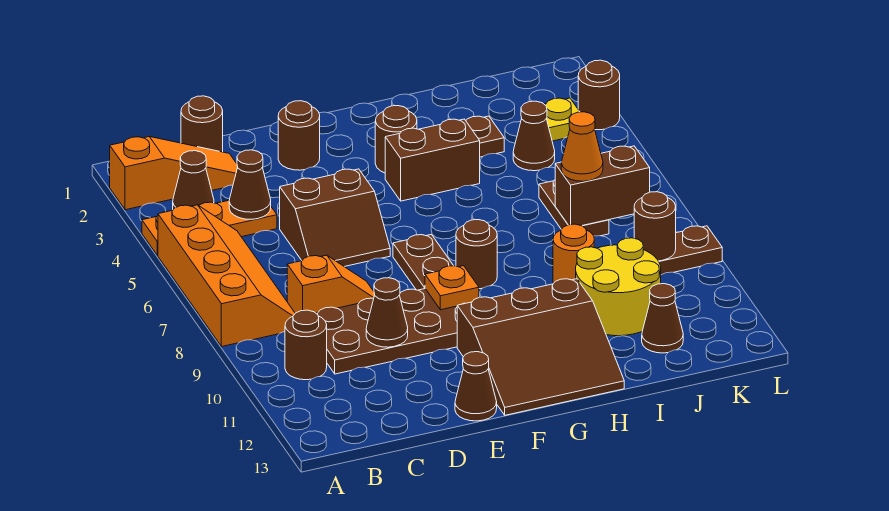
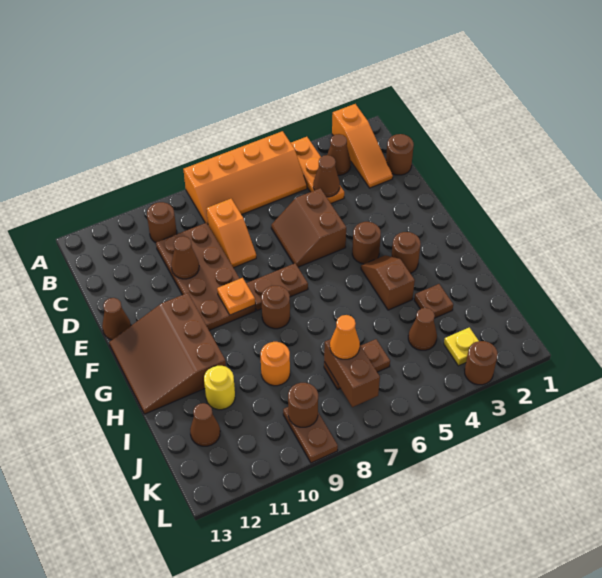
brown round brick E2 level 1 -> brown round brick F4 level 1
brown brick G4:H4 level 1 -> brown slope G4:H4 level 1 top H
yellow round brick I10:J11 level 1 -> yellow round brick I11 level 1

